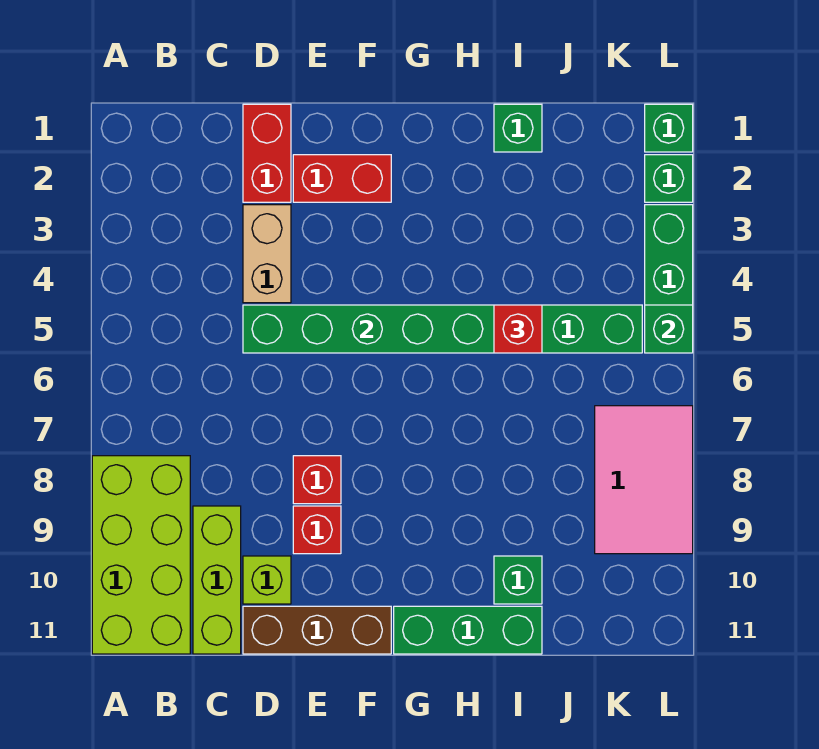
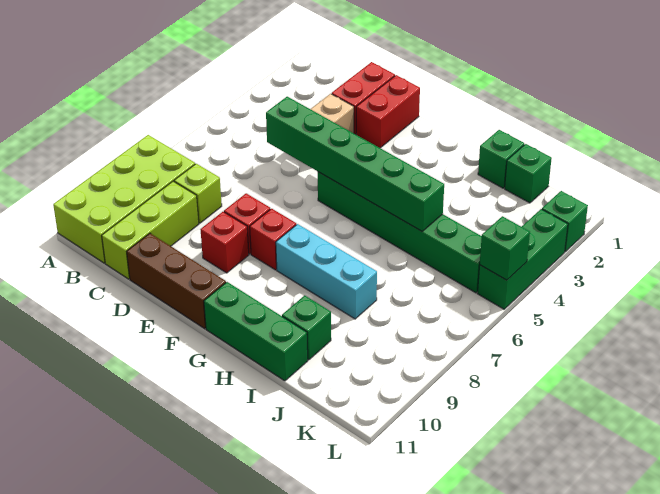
lime brick D10 level 1 -> lime brick C8 level 1
red brick E2:F2 level 1 -> red brick E1:E2 level 1
none -> cyan brick G8:I8 level 1
red brick I5 level 3 -> red brick F8 level 1
pink tile K7:L9 level 1 -> none
green brick L1 level 1 -> green brick J1 level 1

